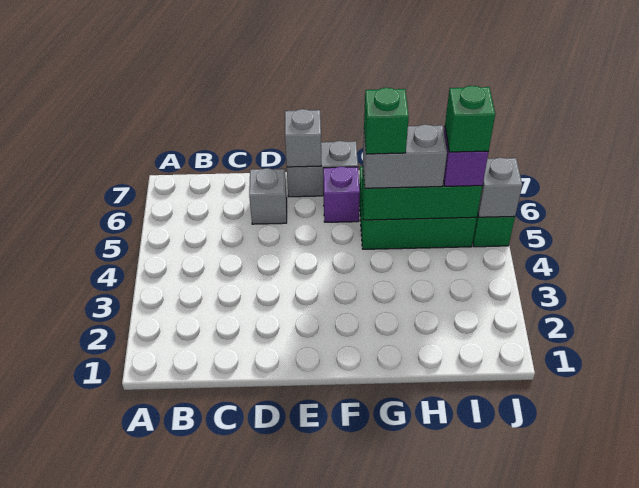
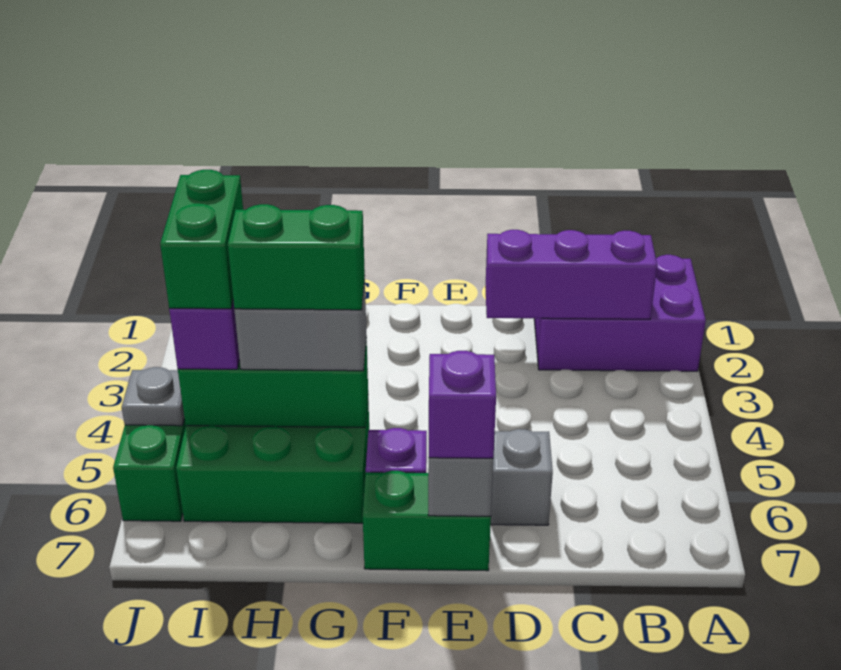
none -> purple brick A1:C2 level 1
none -> purple brick B2:D2 level 2
grey brick E7:F7 level 1 -> green brick E7:F7 level 1
none -> purple brick E7 level 3
green brick G5 level 4 -> green brick G5:H5 level 4
green brick I5 level 4 -> green brick I4:I5 level 4
grey brick J5 level 2 -> grey plate J5 level 2

